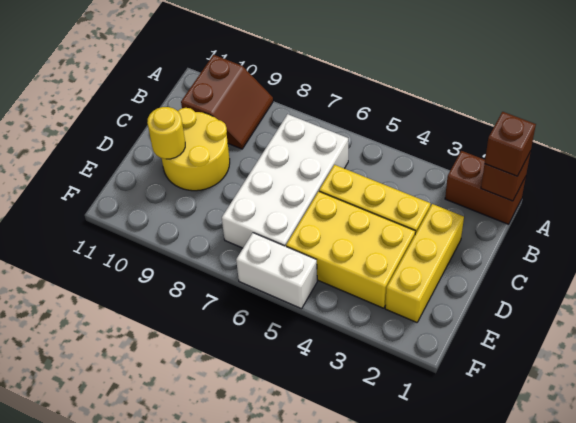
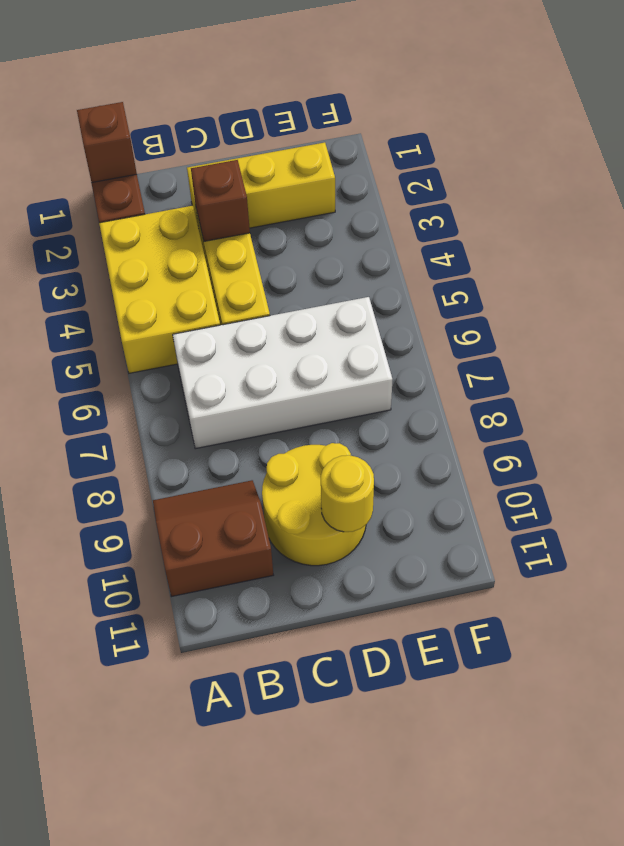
brown brick A1 level 3 -> brown brick C3 level 2
yellow brick D3:E5 level 1 -> yellow brick A3:B5 level 1
white brick F5:F6 level 1 -> none

